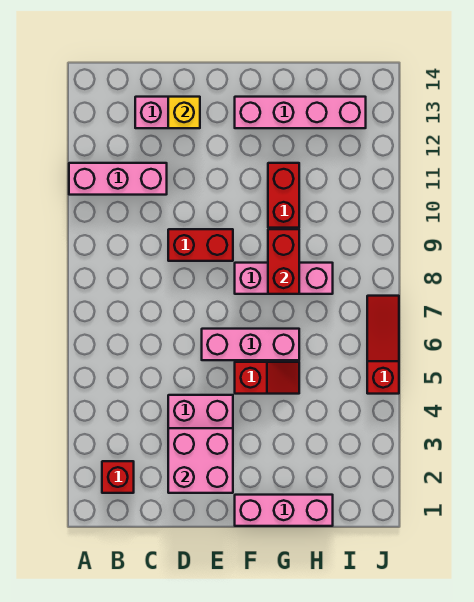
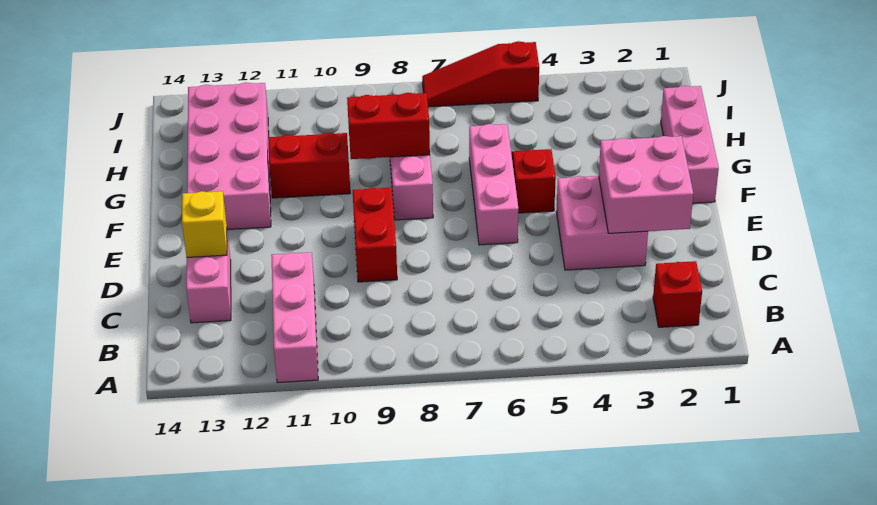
pink brick F13:I13 level 1 -> pink brick F12:I13 level 1

